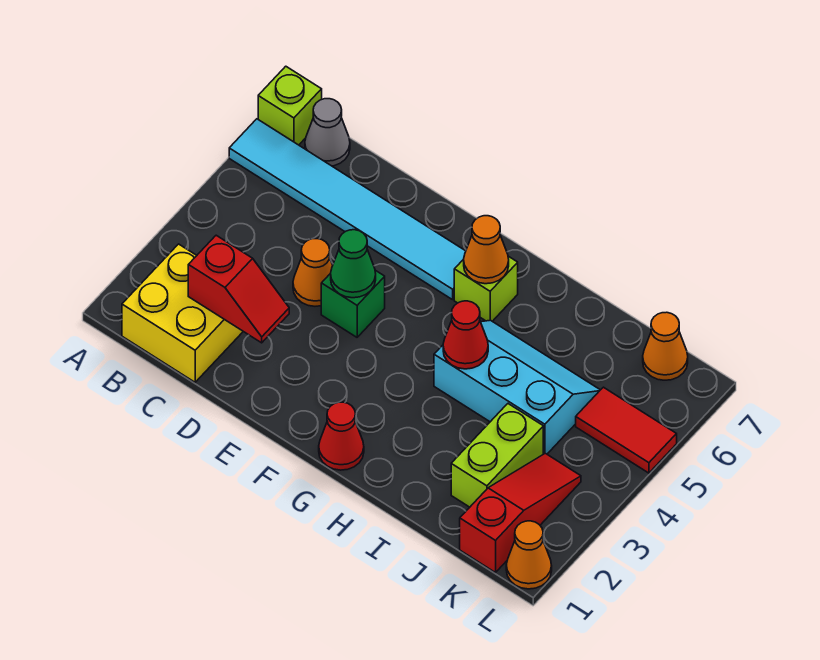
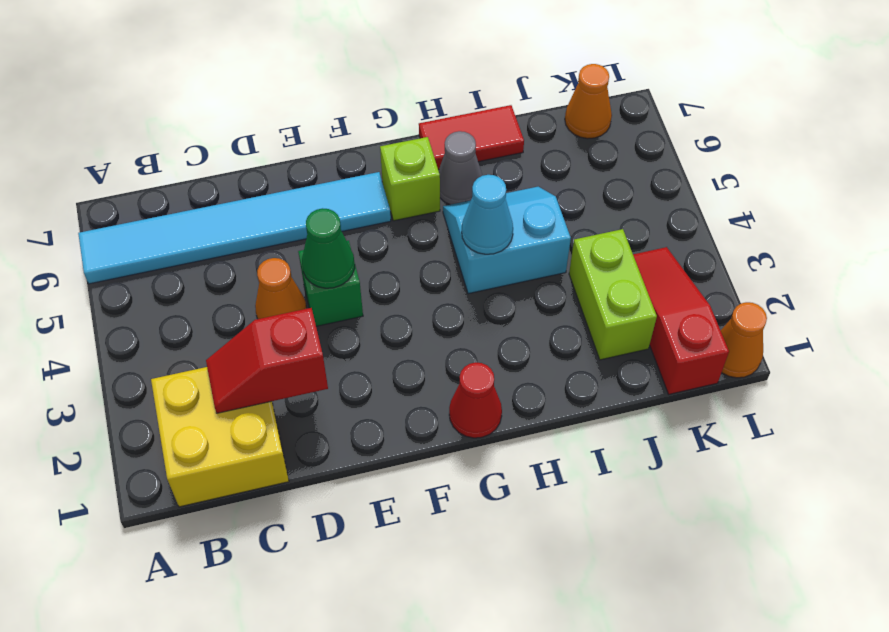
lime brick A7 level 1 -> none
grey cone B7 level 1 -> grey cone H6 level 1
red slope C2:D2 level 2 top C -> red slope C2:D2 level 2 top D
orange cone G6 level 2 -> none
cyan slope H4:J5 level 1 top 4 -> cyan slope H4:I5 level 1 top 4
red cone H4 level 2 -> cyan cone H4 level 2
red tile K5:L5 level 1 -> red tile H7:I7 level 1

